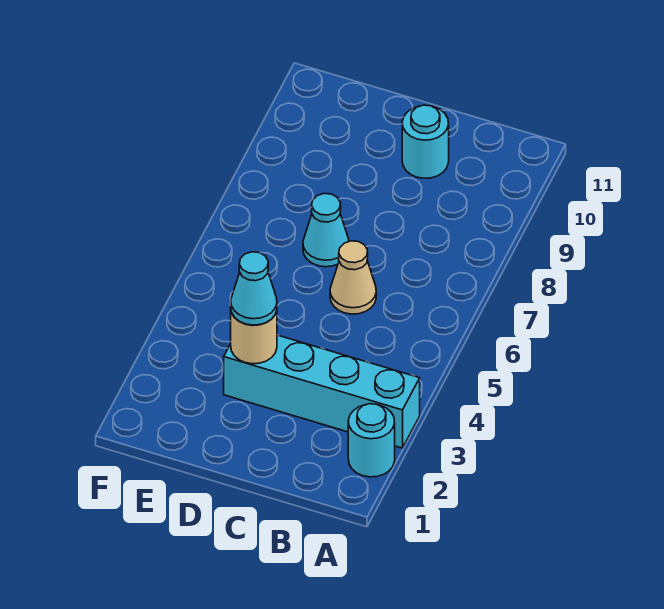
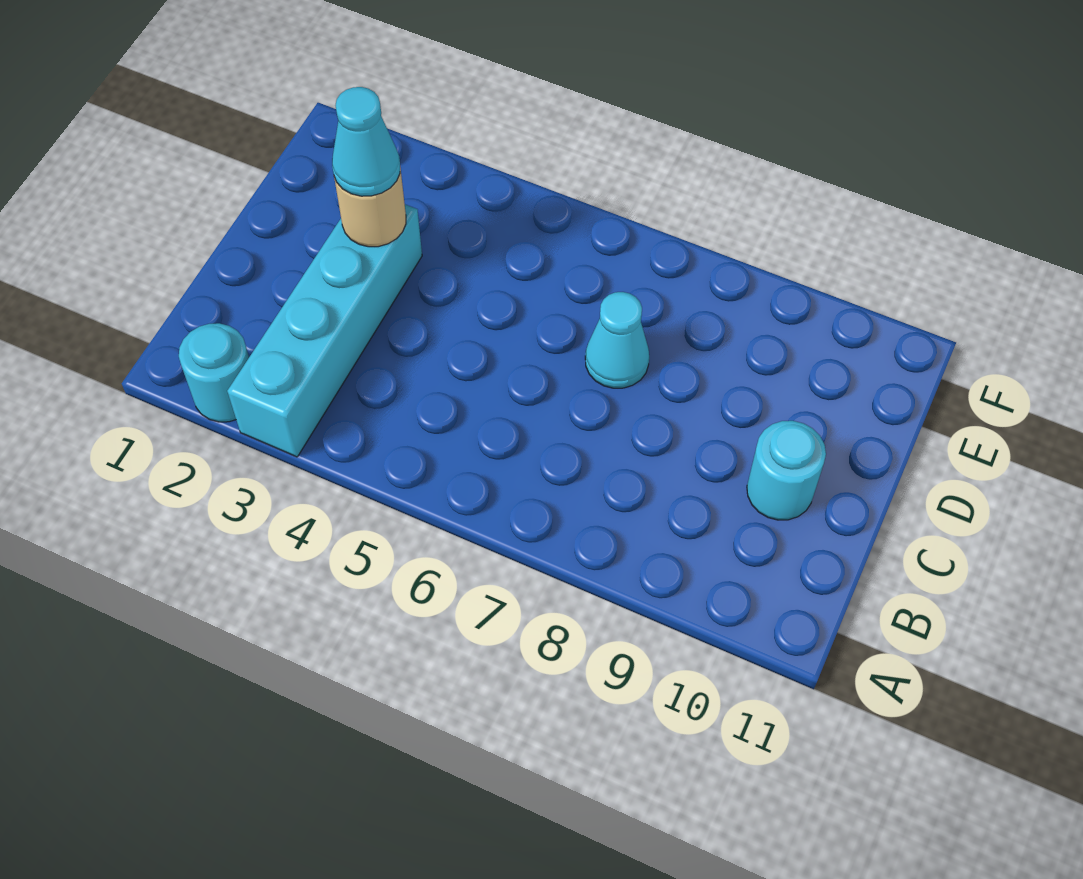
tan cone C6 level 1 -> none

